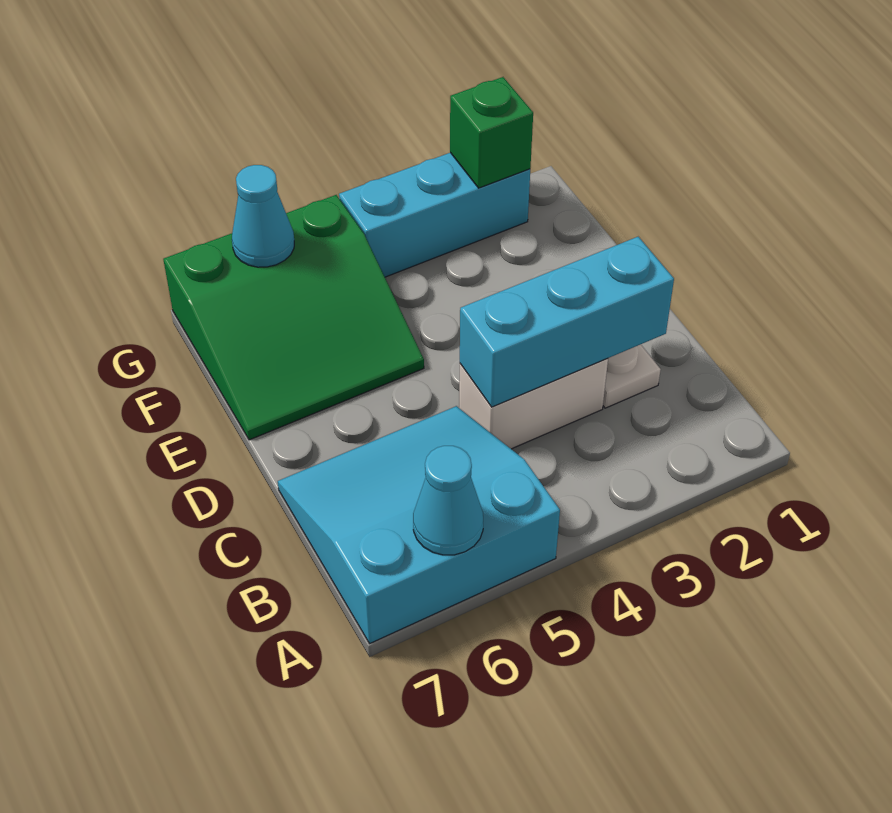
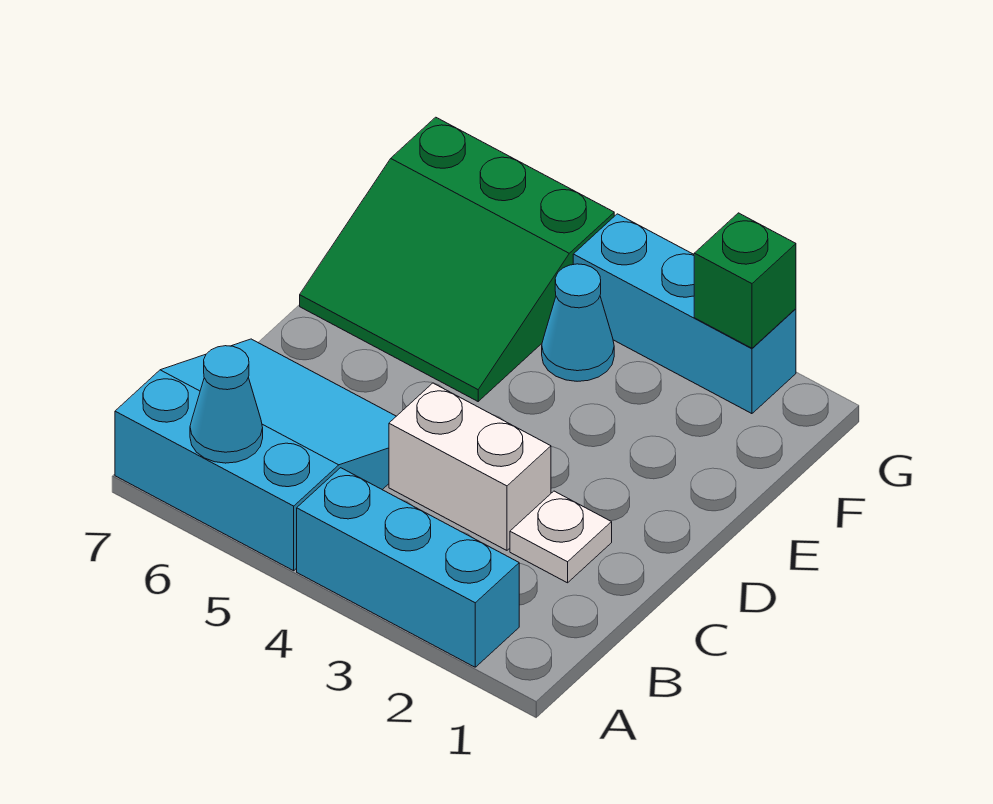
cyan brick C2:C4 level 2 -> cyan brick A2:A4 level 1
cyan cone G6 level 2 -> cyan cone F4 level 1

